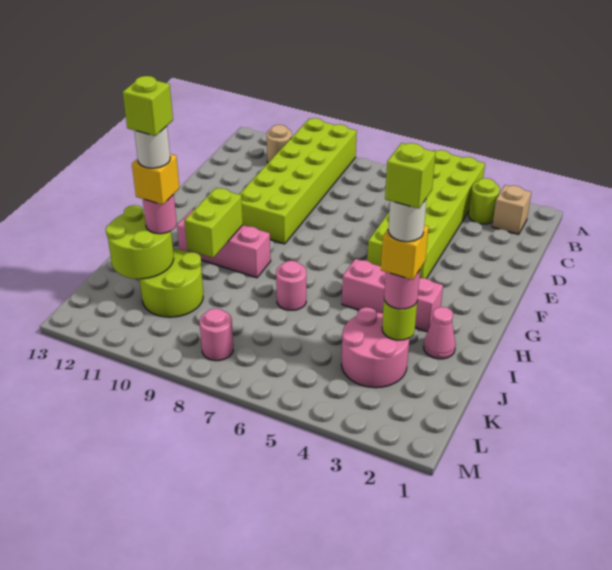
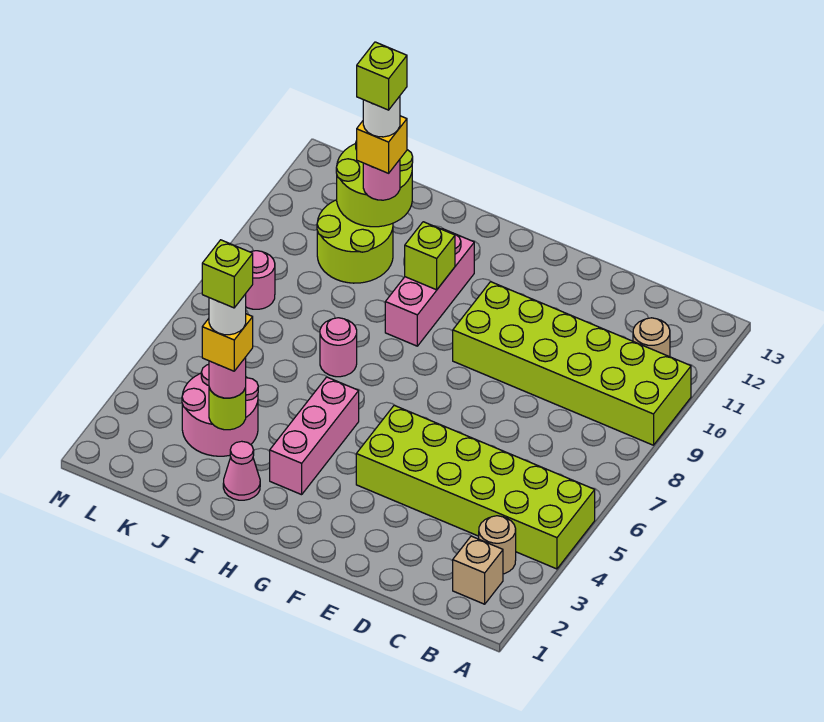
lime round brick B3 level 1 -> tan round brick B3 level 1
lime brick H10:I10 level 2 -> lime brick H10 level 2

